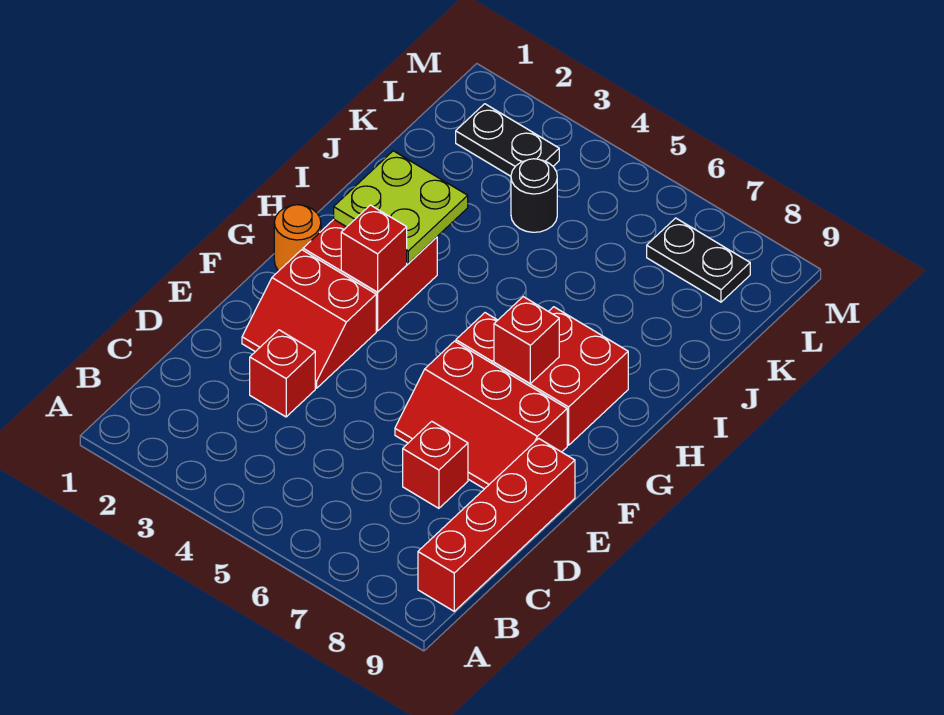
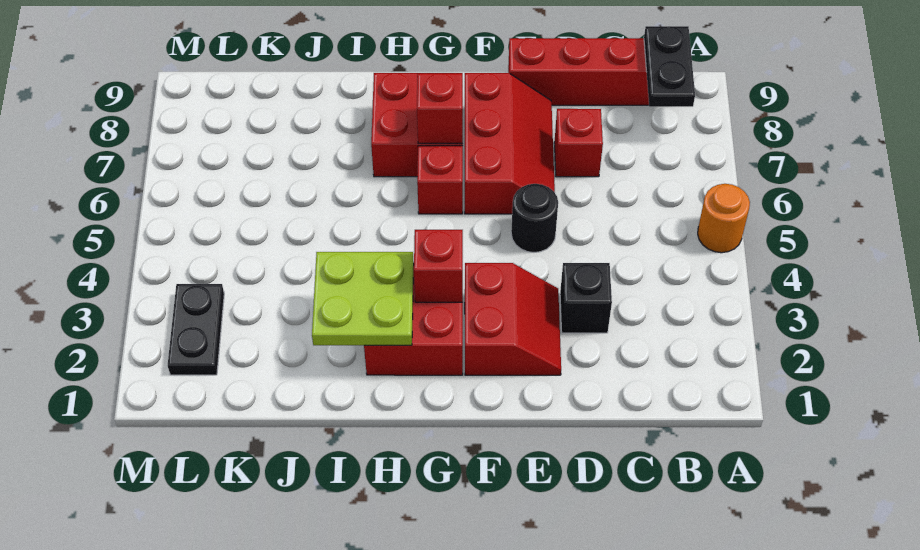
red brick D3 level 1 -> black brick D3 level 1
orange round brick G1 level 1 -> orange round brick A5 level 1
black round brick K4 level 1 -> black round brick E5 level 1
black plate L7:L8 level 1 -> black plate B8:B9 level 2

